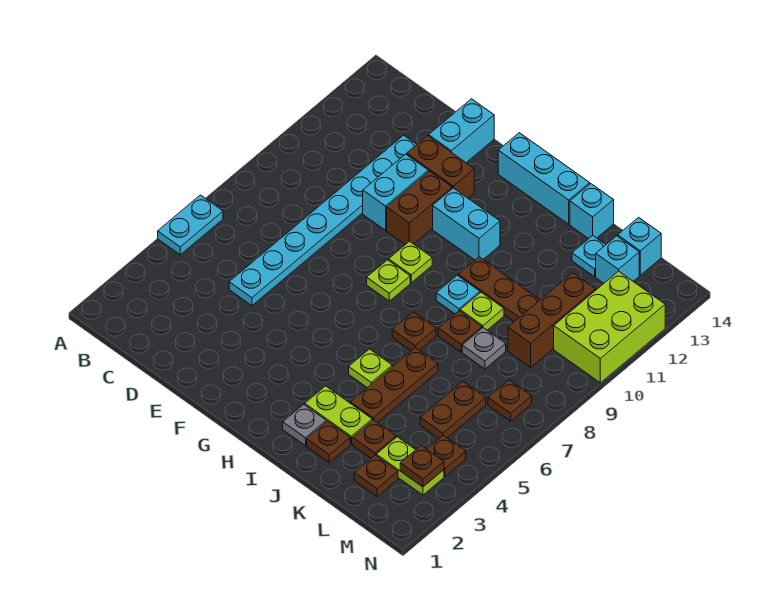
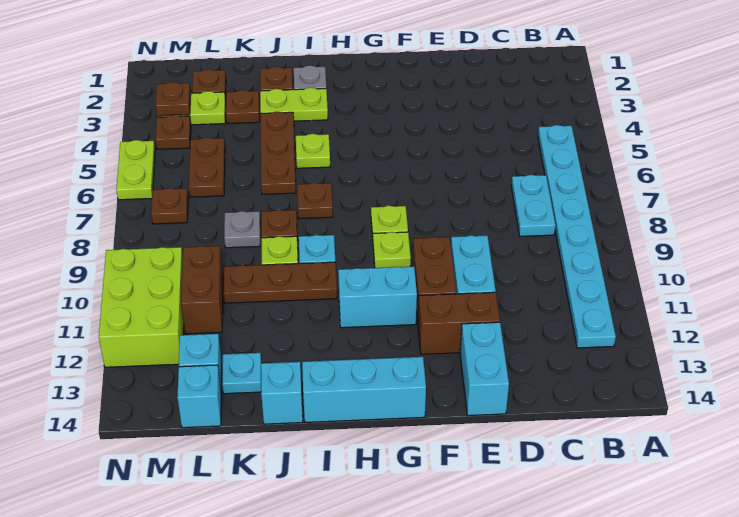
cyan plate A5:A6 level 1 -> cyan plate C7:C8 level 1
cyan plate D5:D12 level 1 -> cyan plate B5:B12 level 1
brown brick L9:L11 level 1 -> brown brick L10:L11 level 1
none -> lime plate N5:N6 level 1

